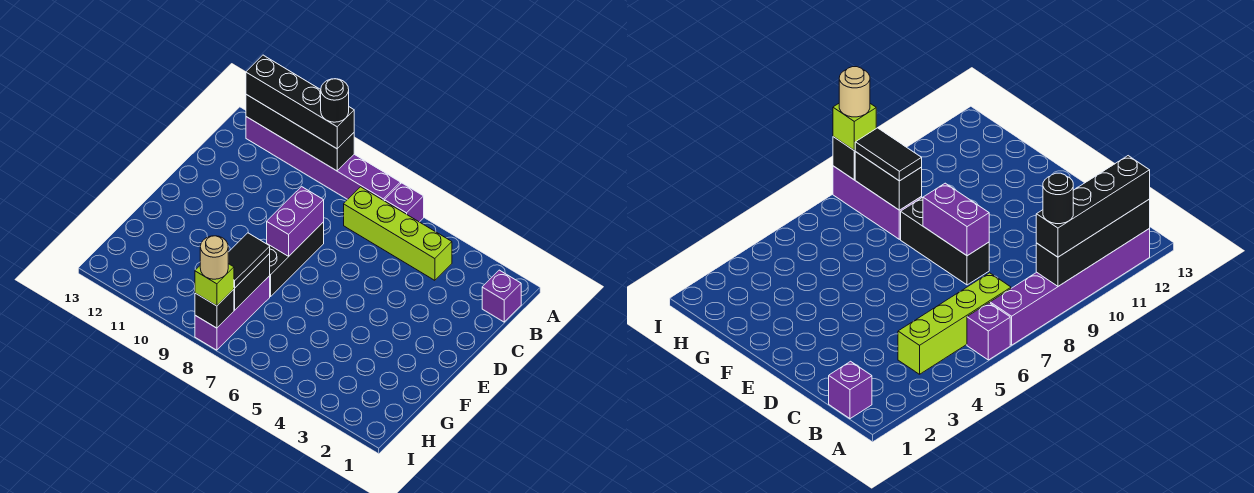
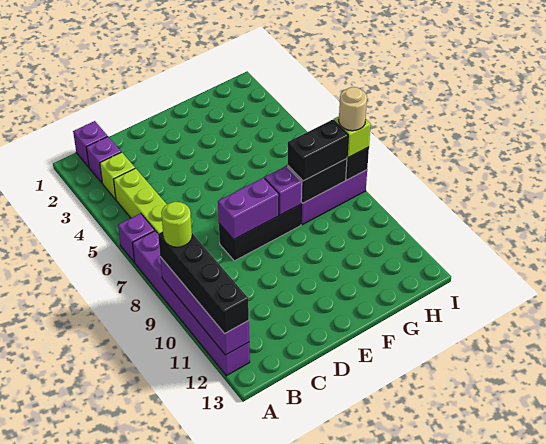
black brick A9:A12 level 2 -> purple brick A9:A12 level 2
black round brick A9 level 4 -> lime round brick A9 level 4
none -> purple brick B2 level 1
none -> lime brick B3 level 1
none -> purple brick F8 level 2
black tile G8:H8 level 3 -> black brick G8:H8 level 3

